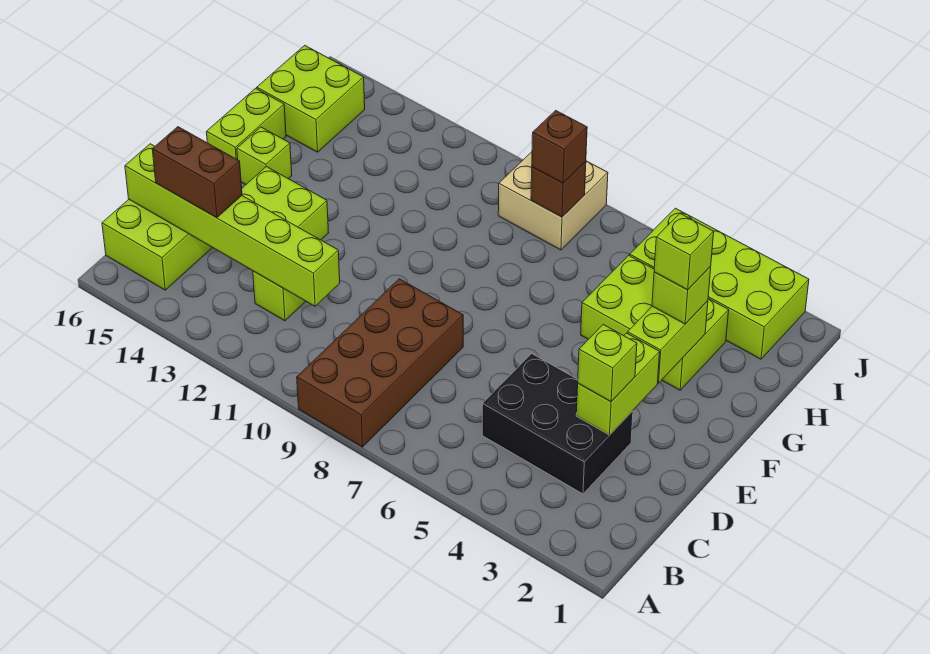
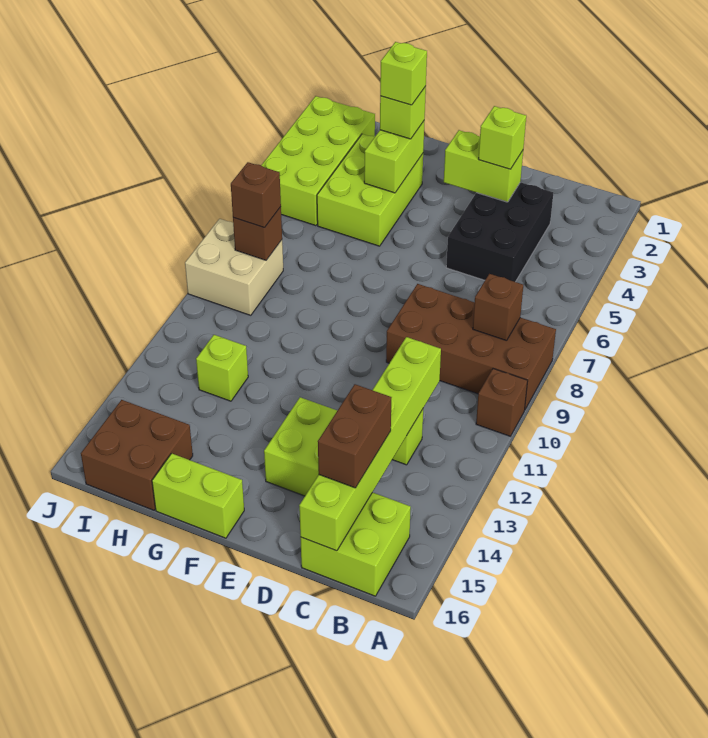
none -> brown brick A10 level 1
none -> brown brick B8 level 2
lime brick F3:G3 level 2 -> lime brick G3:G4 level 2
lime brick F15 level 1 -> lime brick H12 level 1
lime brick H15:I16 level 1 -> brown brick H15:I16 level 1

